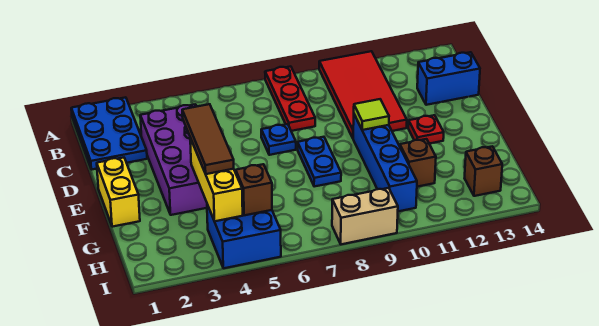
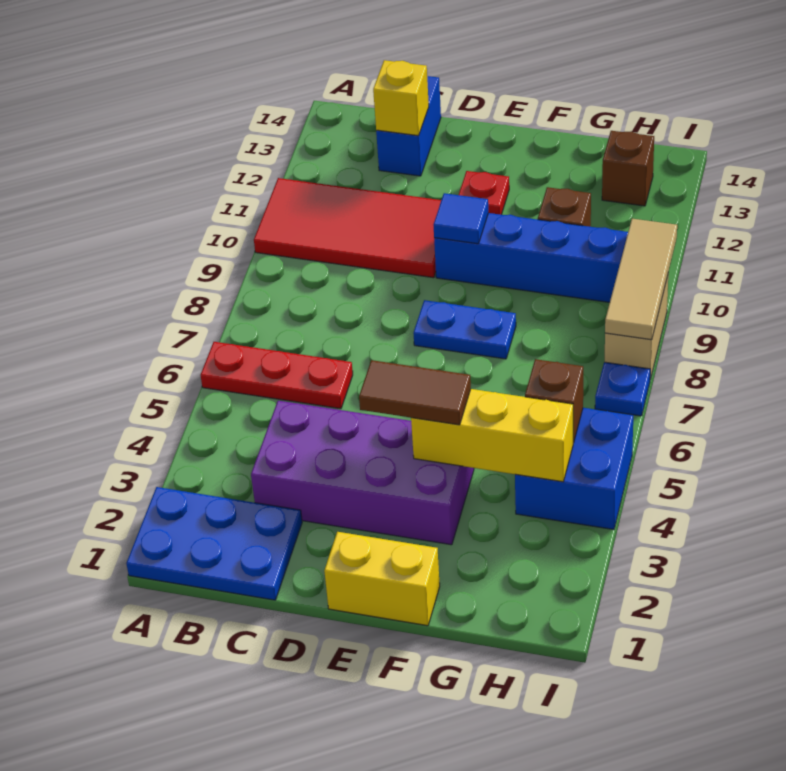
red plate A8:C8 level 1 -> red plate A6:C6 level 1
none -> yellow brick C13 level 2
blue plate D7 level 1 -> blue plate I7 level 1
brown tile E4:G4 level 3 -> brown tile E4:F4 level 3
lime tile E10 level 2 -> blue tile E10 level 2
none -> tan tile I8:I10 level 2

